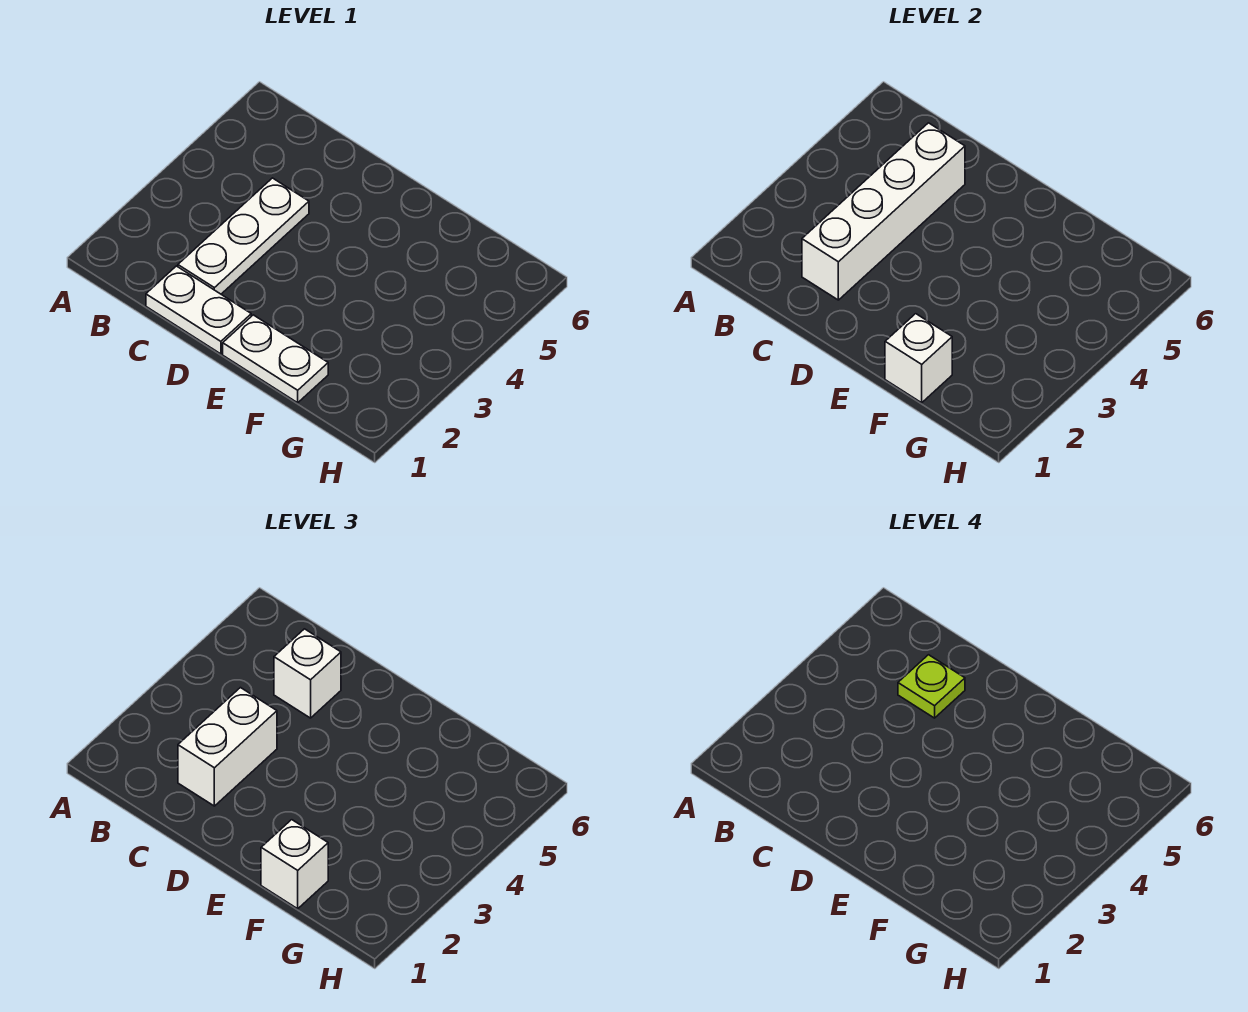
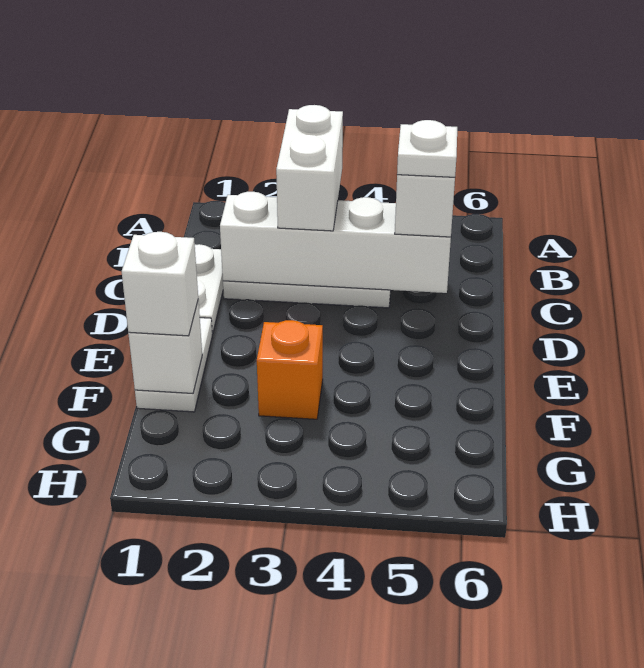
white brick C2:C3 level 3 -> white brick B3:C3 level 3
lime plate C5 level 4 -> white plate C5 level 4
none -> orange brick F3 level 1

